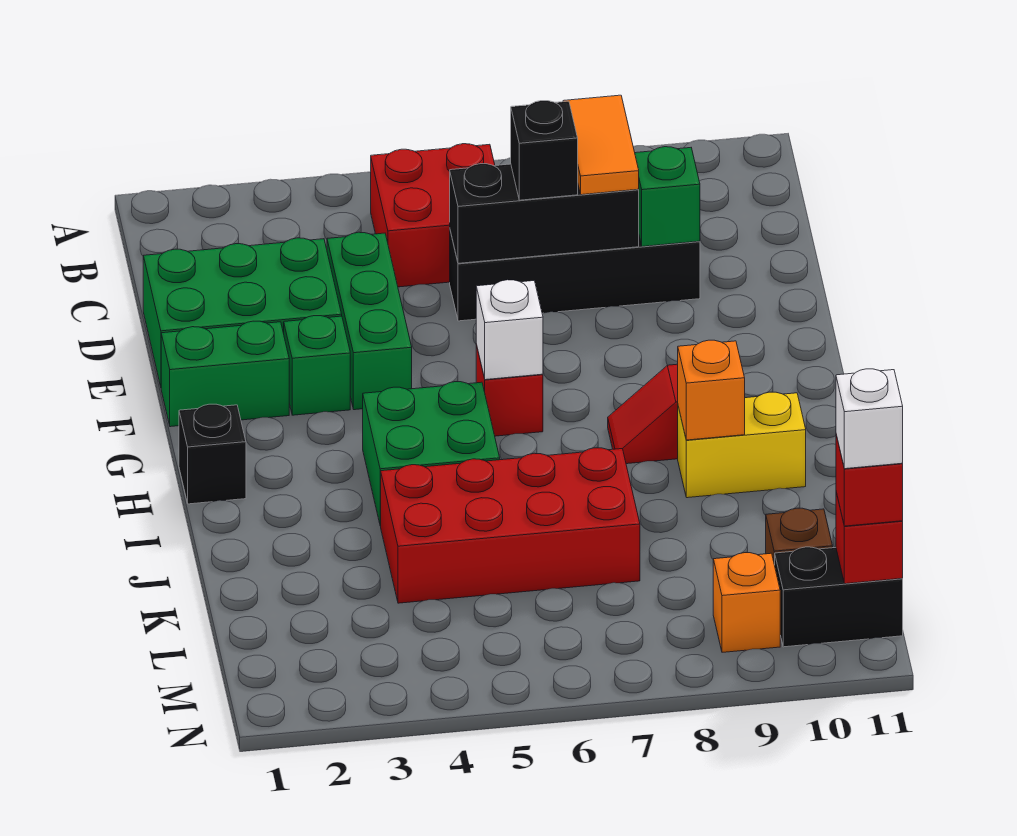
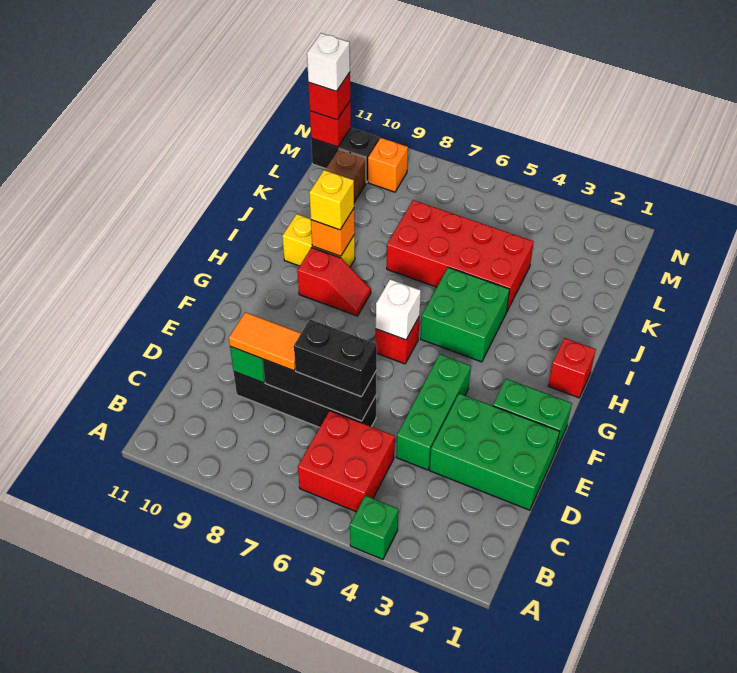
orange tile C8:D8 level 3 -> orange tile D8:D9 level 3
black brick D7 level 3 -> black brick D6:D7 level 3
green brick F3 level 1 -> green brick A4 level 1
black brick H1 level 1 -> red brick H1 level 1
none -> yellow brick I9 level 3

